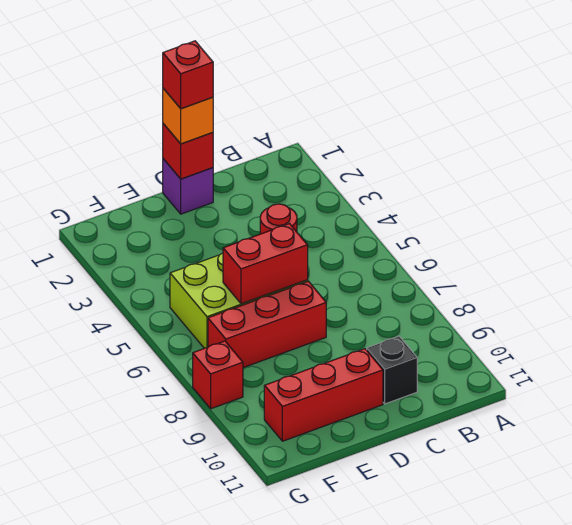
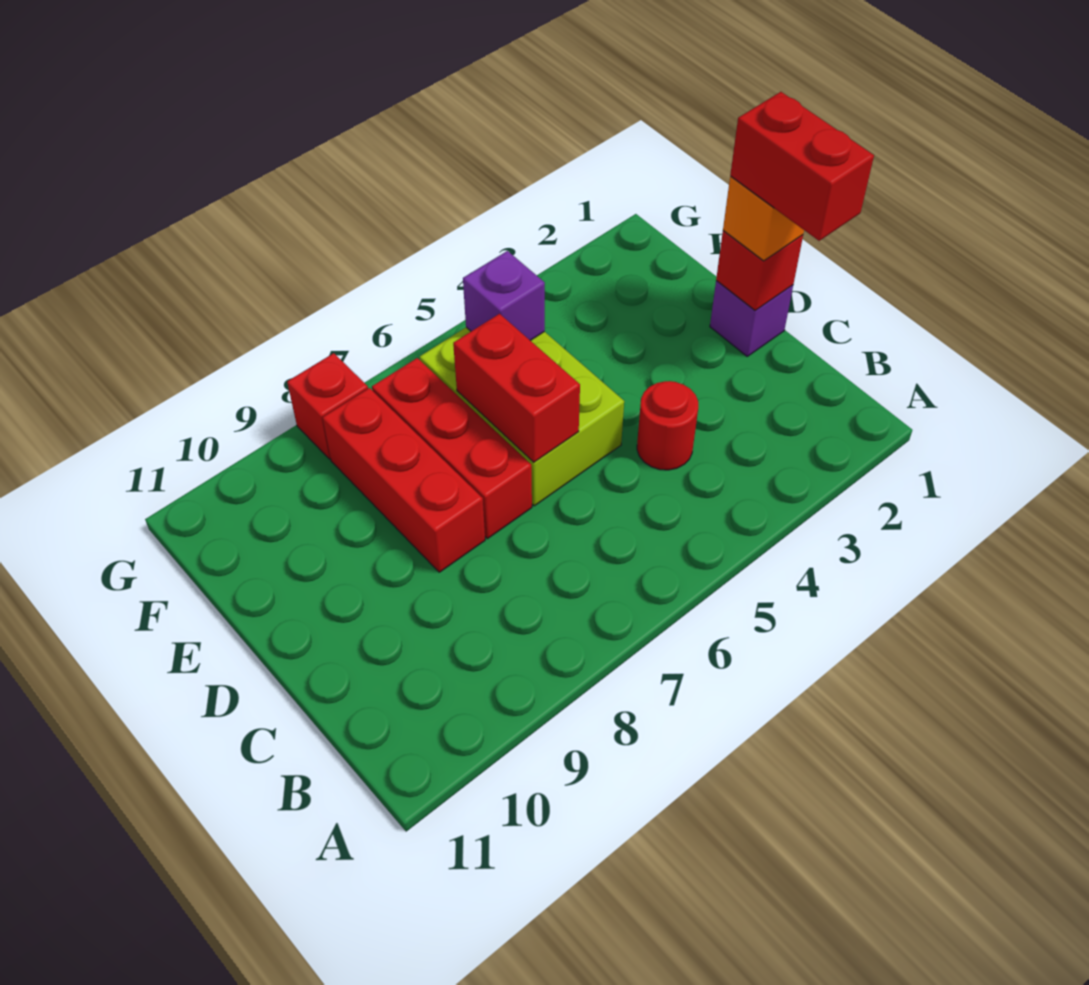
black brick C10 level 1 -> none
red brick D1 level 4 -> red brick C1:D1 level 4
red brick D10:F10 level 1 -> red brick D8:F8 level 1
none -> purple brick F5 level 2

